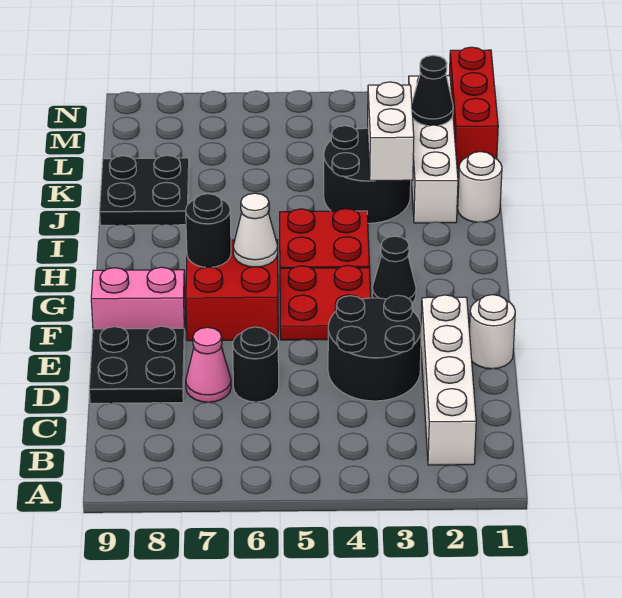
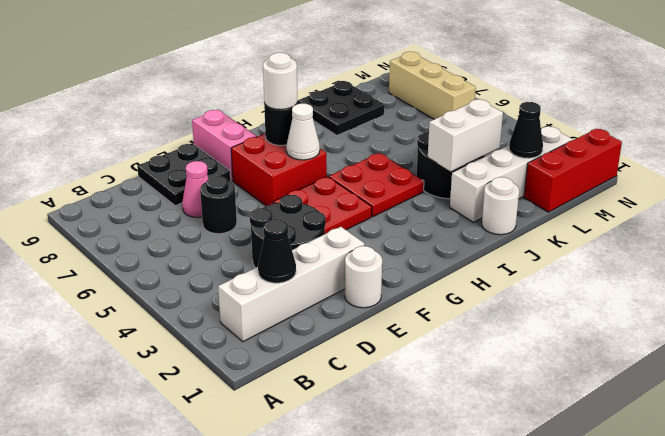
black cone G3 level 1 -> black cone C2 level 2
none -> white round brick G7 level 3
none -> tan brick M6:M8 level 1

